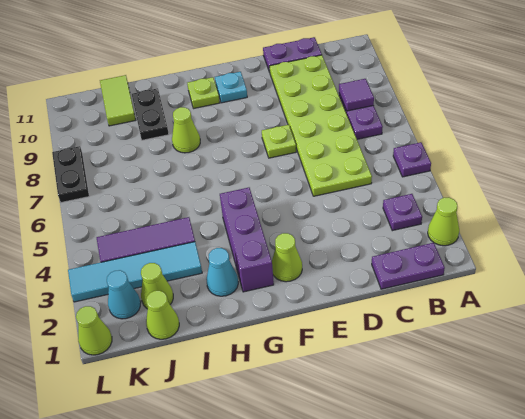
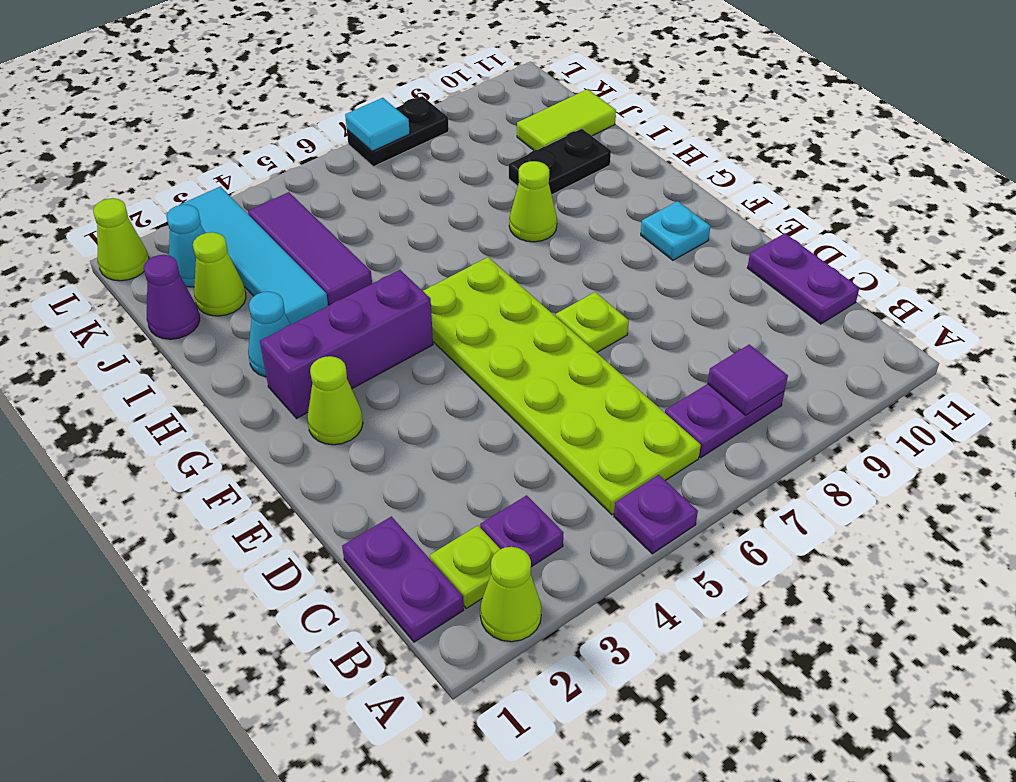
lime plate C5:D10 level 1 -> lime plate B5:G6 level 1
lime plate G10 level 1 -> lime plate B2 level 1
lime cone J1 level 1 -> purple cone J1 level 1
none -> cyan tile L7 level 2

